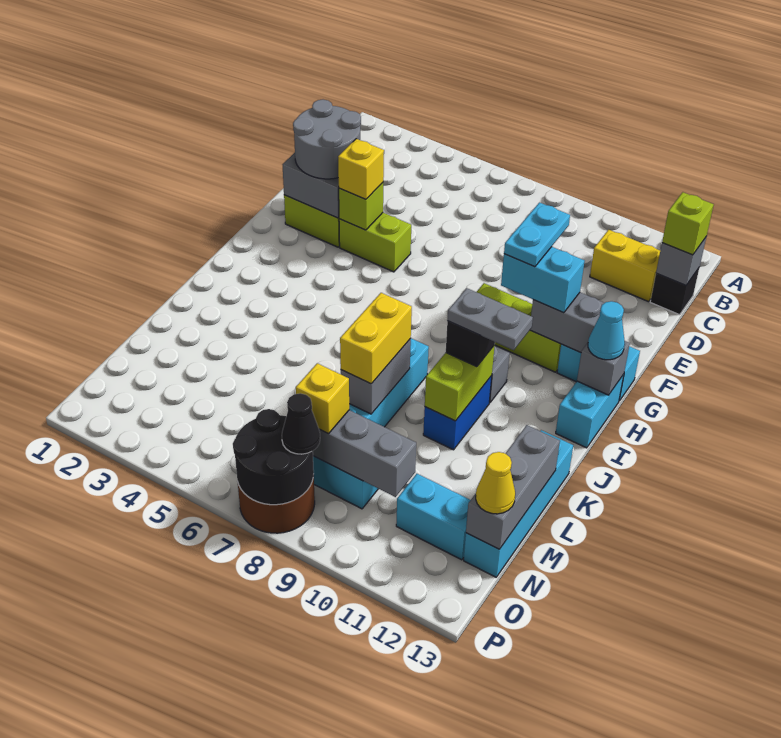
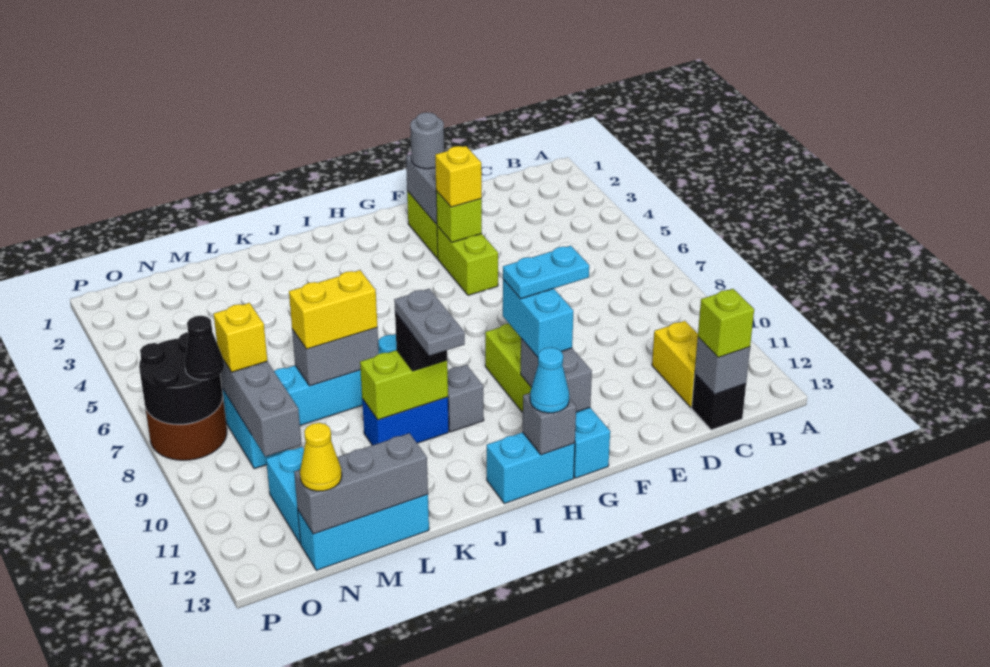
grey round brick E2:F3 level 3 -> grey round brick F2 level 3
cyan brick K13:N13 level 1 -> cyan brick L13:N13 level 1

